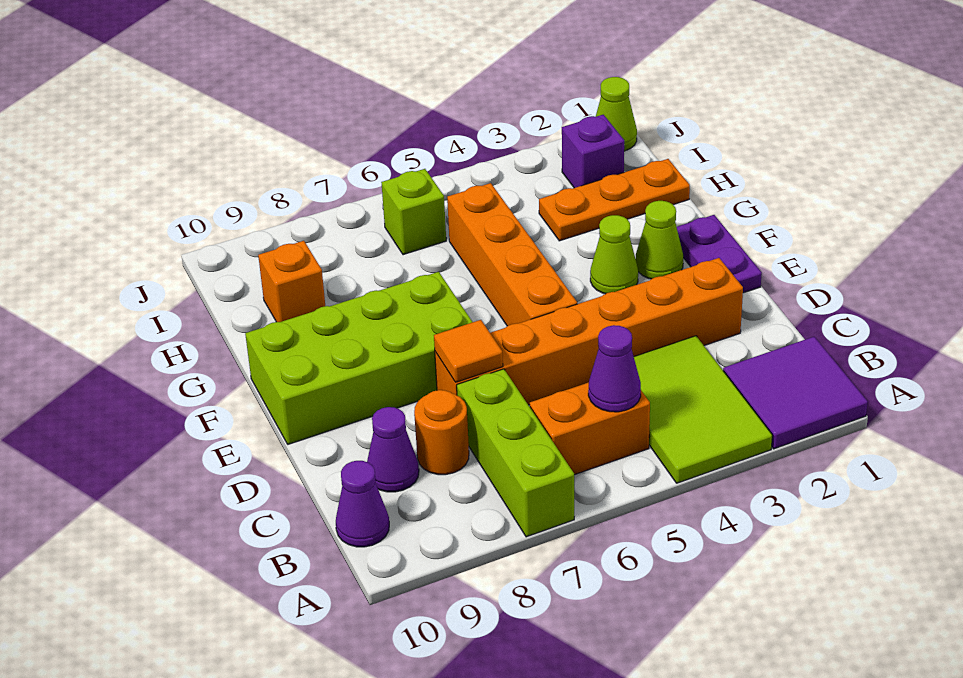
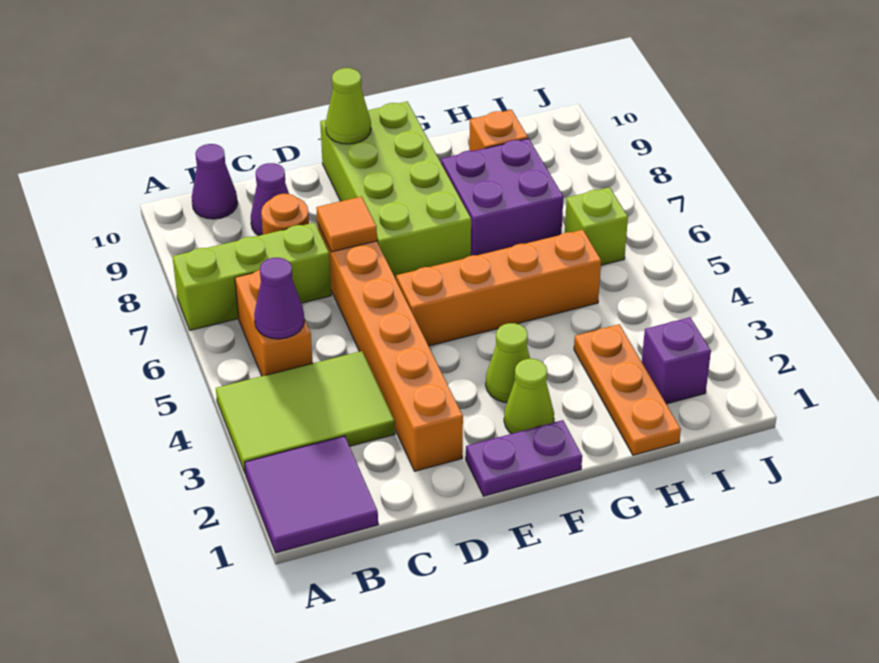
none -> purple brick G7:H8 level 1
lime cone J1 level 1 -> lime cone E10 level 2

